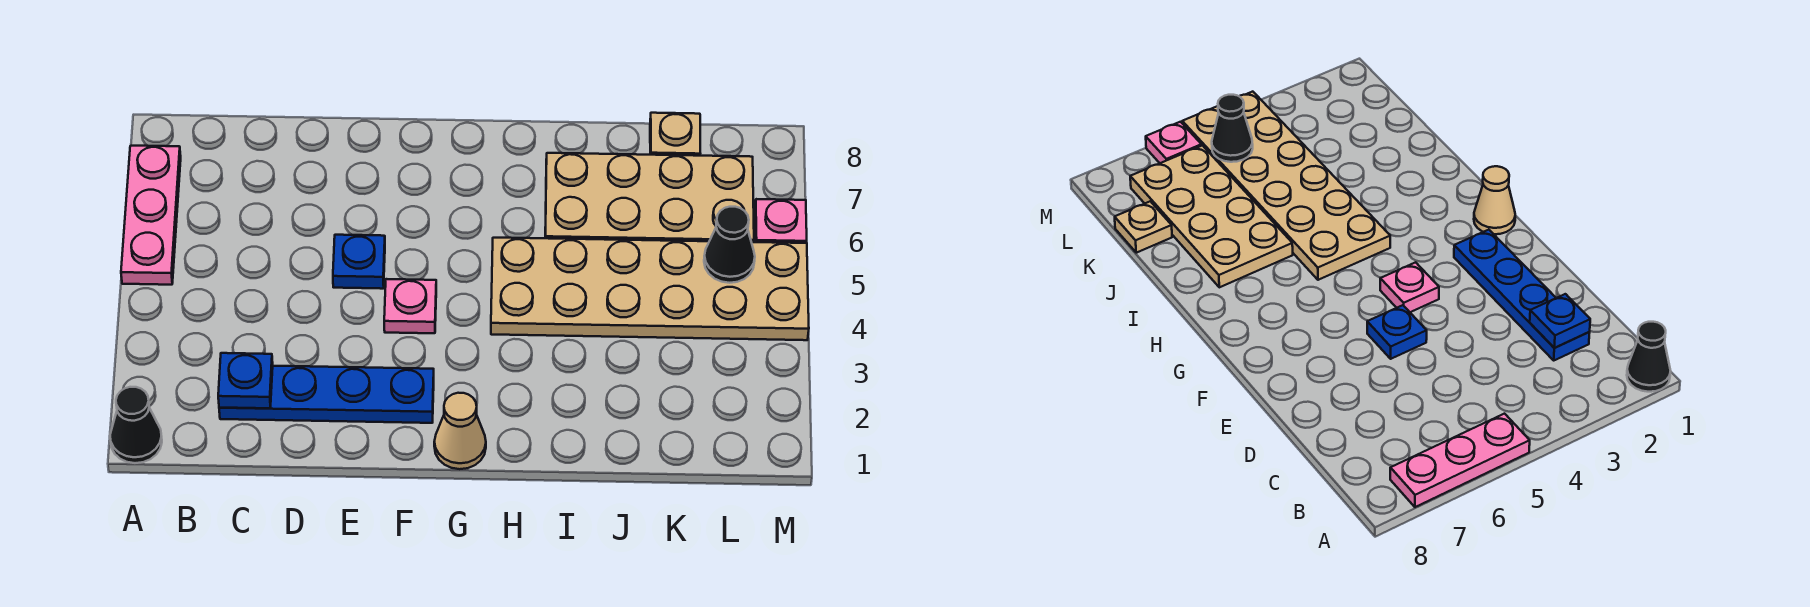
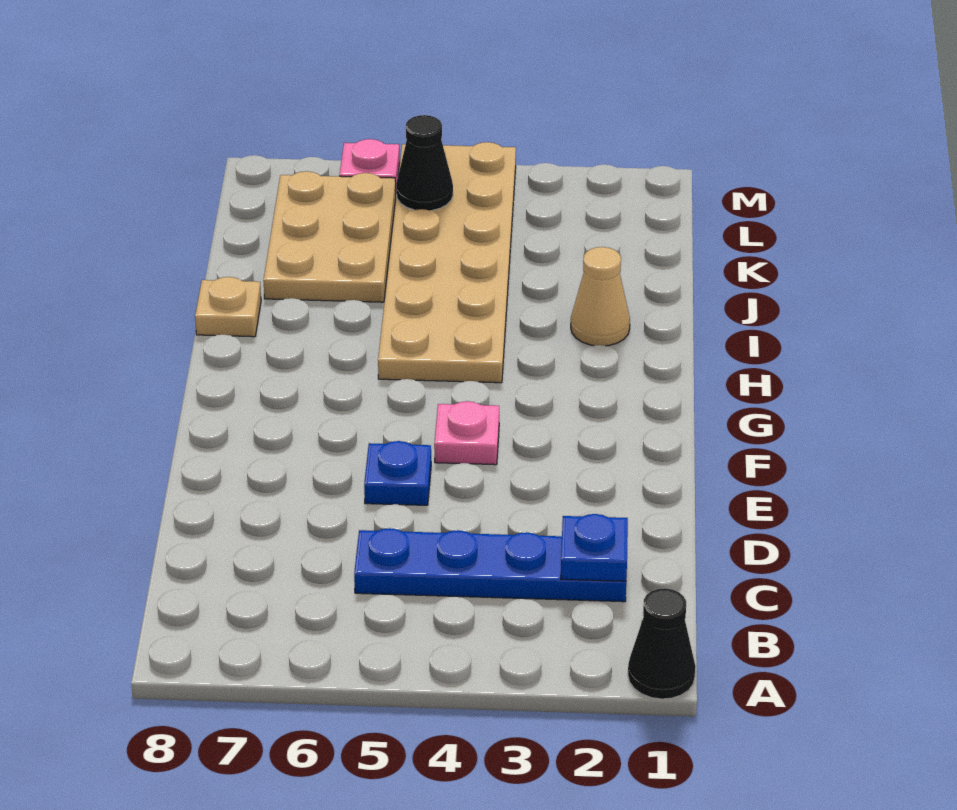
pink plate A5:A7 level 1 -> none
blue plate C2:F2 level 1 -> blue plate C2:C5 level 1
tan cone G1 level 1 -> tan cone I2 level 1
tan plate I6:L7 level 1 -> tan plate J6:L7 level 1
tan plate K8 level 1 -> tan plate I8 level 1

